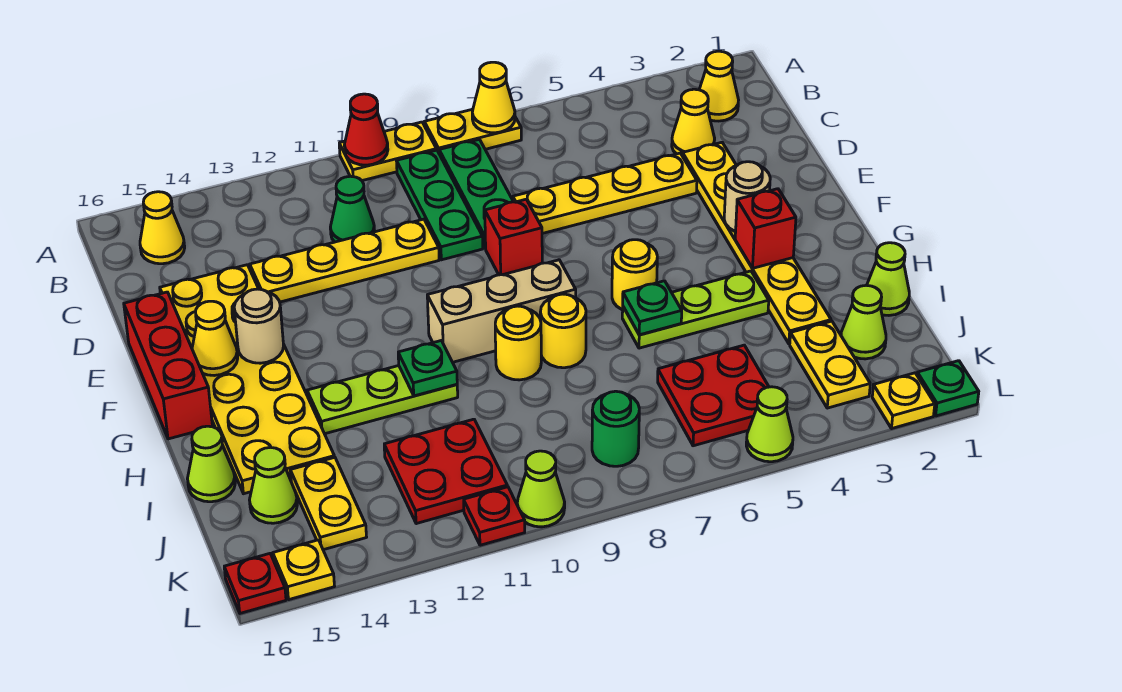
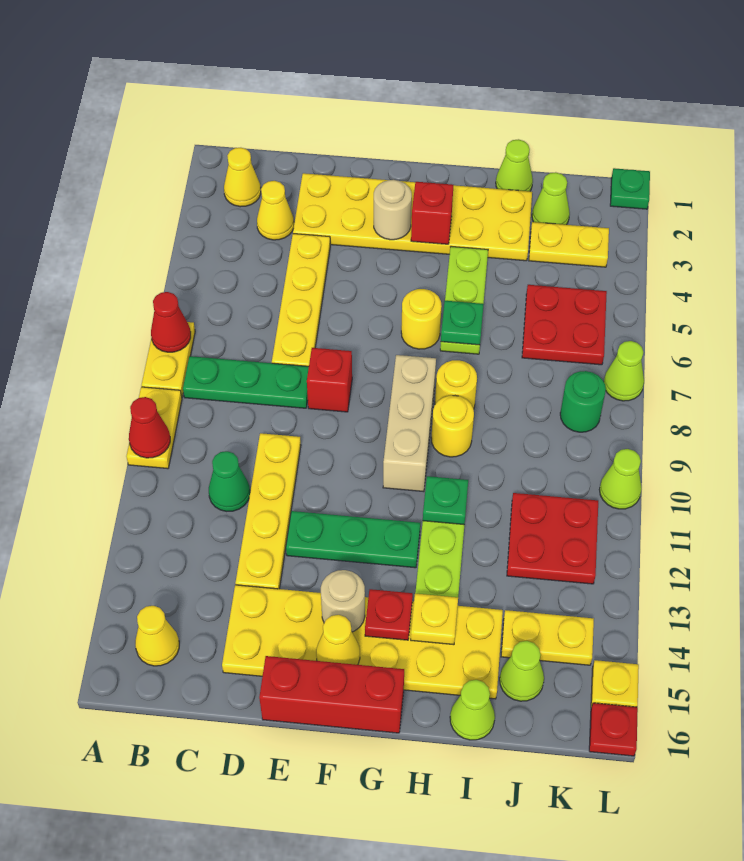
yellow cone A7 level 2 -> red cone A7 level 2
green plate B9:D9 level 1 -> green plate E12:G12 level 1
yellow plate D3:I3 level 1 -> yellow plate D2:I3 level 1
yellow plate L2 level 1 -> yellow plate H14 level 2
lime cone L5 level 1 -> lime cone L7 level 1
red plate L11 level 1 -> red plate G14 level 2

